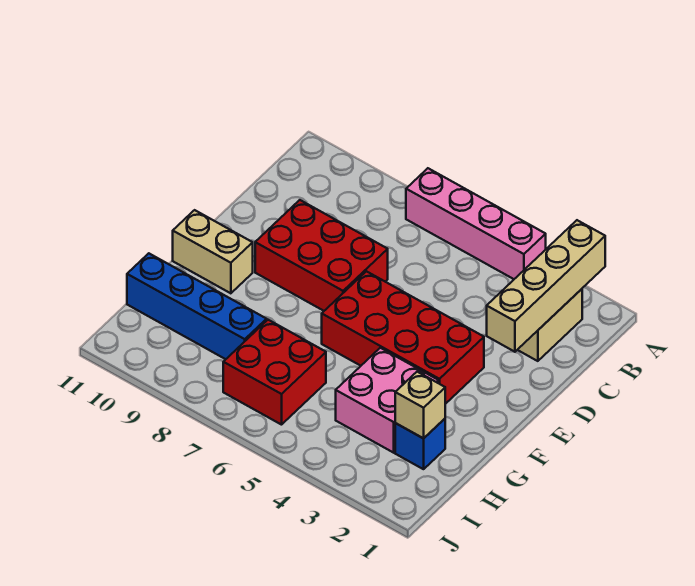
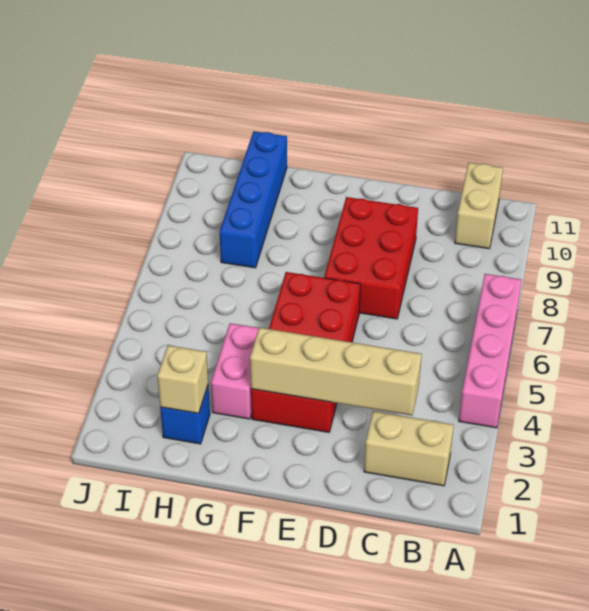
tan brick A2:D2 level 2 -> tan brick C3:F3 level 2
tan brick F10:F11 level 1 -> tan brick B10:B11 level 1
pink brick G3:H4 level 1 -> pink brick G3:G4 level 1
red brick H6:I7 level 1 -> none

